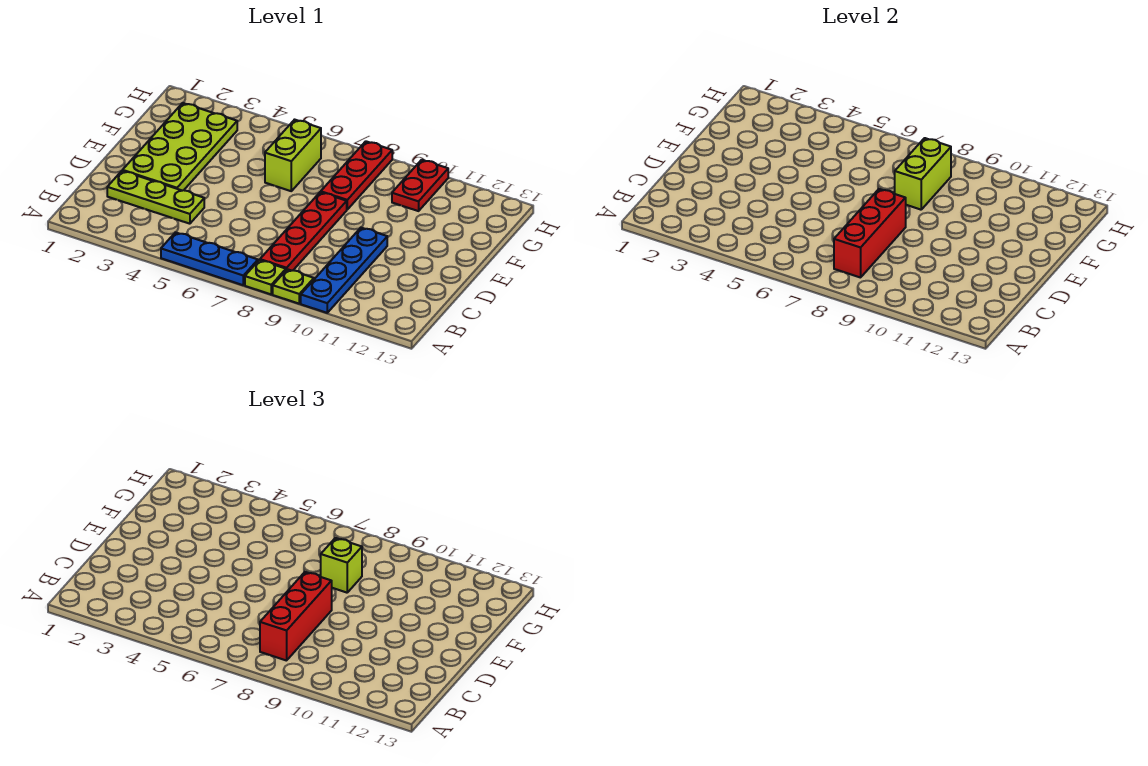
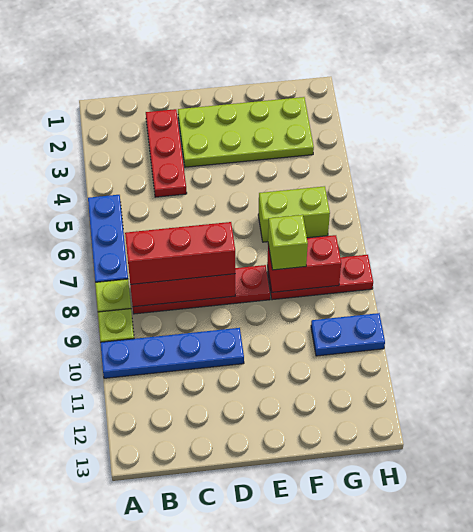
lime plate C2:C4 level 1 -> red plate C2:C4 level 1
lime brick F8:G8 level 2 -> red brick F8:G8 level 2
red plate G10:H10 level 1 -> blue plate G10:H10 level 1

